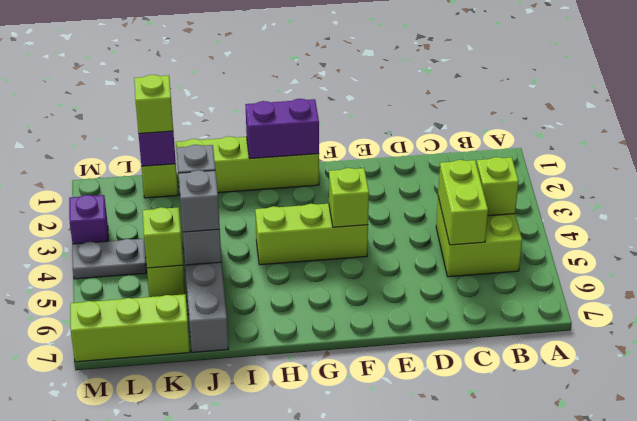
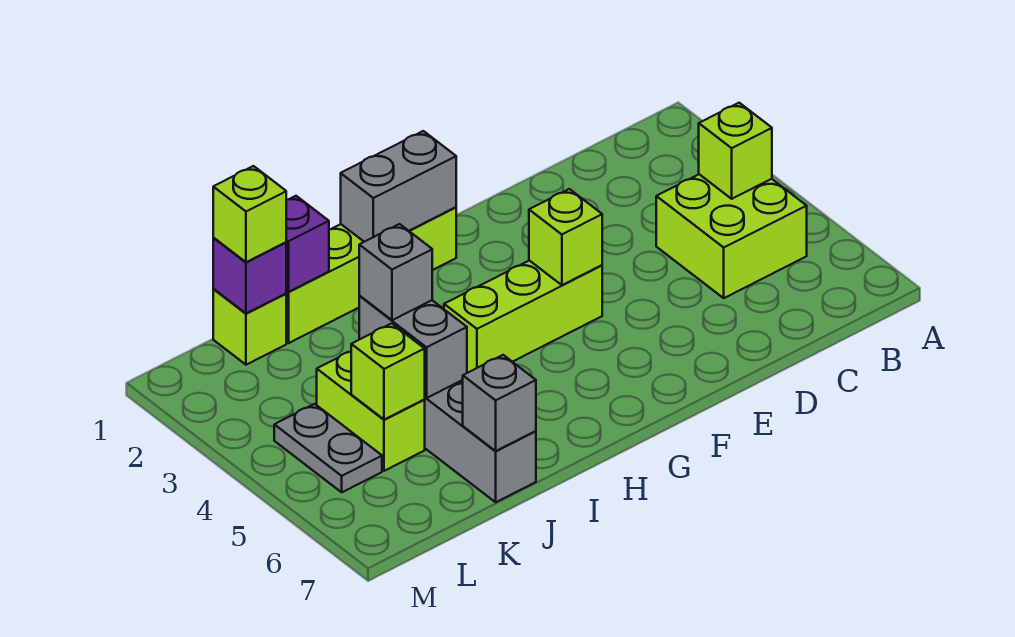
lime brick C4:C5 level 2 -> none
purple brick G1:H1 level 2 -> grey brick G1:H1 level 2
grey brick J5 level 3 -> grey brick J7 level 2
lime brick K7:M7 level 1 -> none
grey plate L4:M4 level 1 -> grey plate L4:L5 level 1
purple brick M3 level 1 -> purple brick J1 level 2

